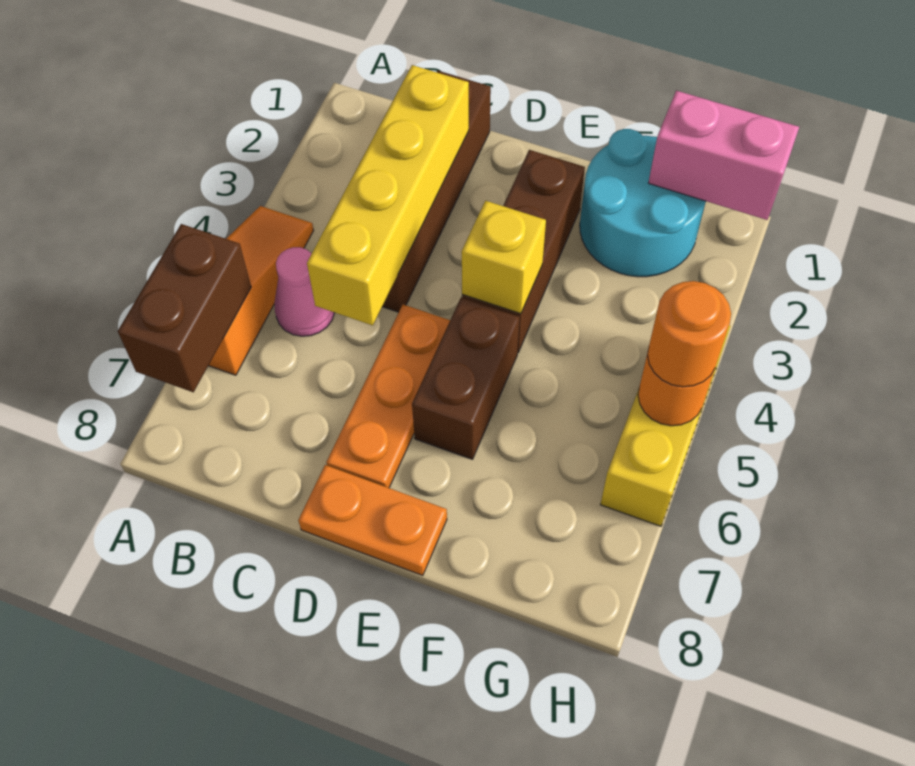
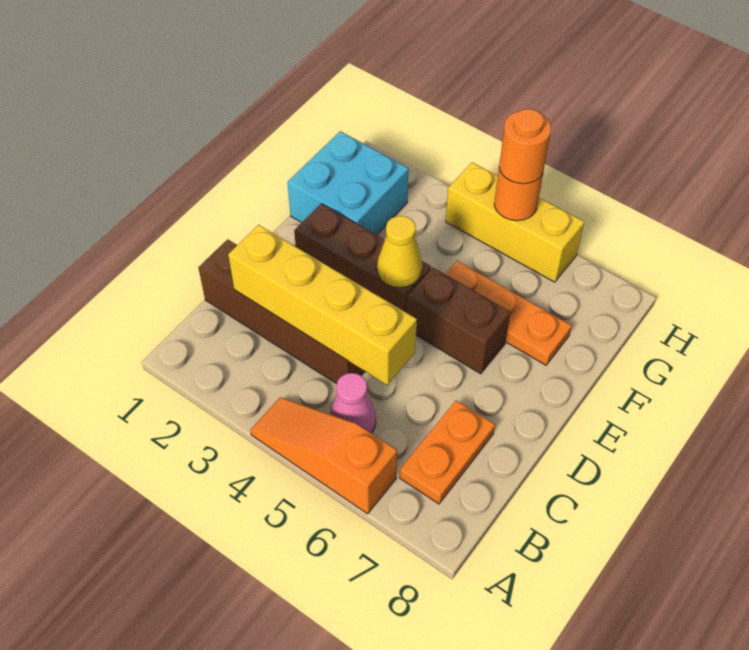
brown brick A6:A7 level 2 -> none
orange plate D5:D7 level 1 -> orange plate F5:F7 level 1
orange plate D8:E8 level 1 -> orange plate B7:C7 level 1
yellow brick E4 level 2 -> yellow cone E4 level 2
cyan round brick F1:G2 level 1 -> cyan brick F1:G2 level 1
pink brick G1:H1 level 2 -> none

